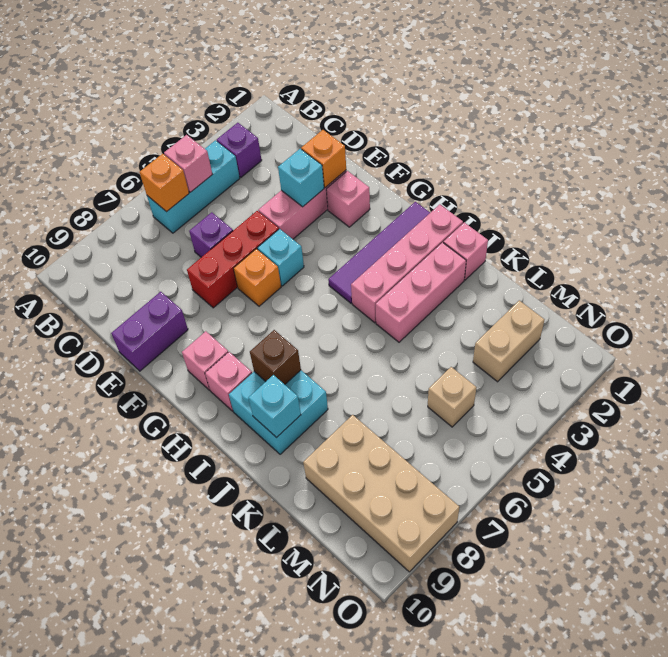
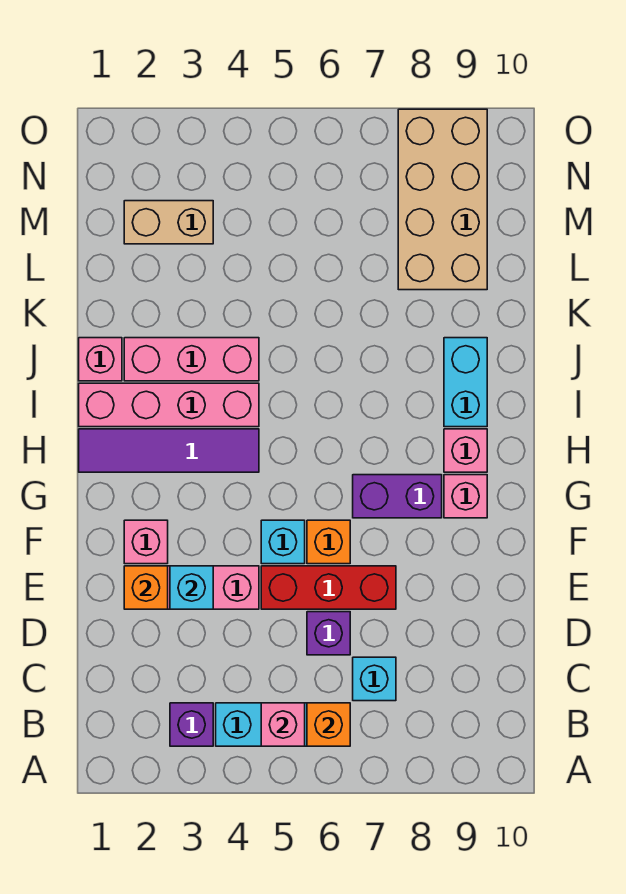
purple brick E9:E10 level 1 -> purple brick G7:G8 level 1
cyan brick I8:J9 level 1 -> cyan brick I9:J9 level 1
brown brick I8 level 2 -> none
cyan brick J9 level 2 -> cyan brick C7 level 1
tan brick M5 level 1 -> none

